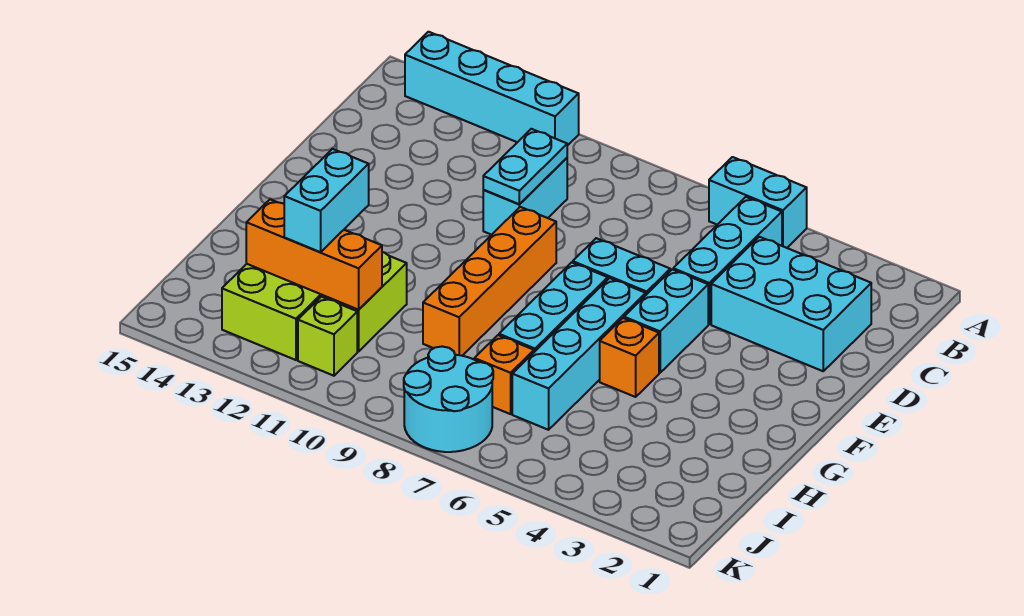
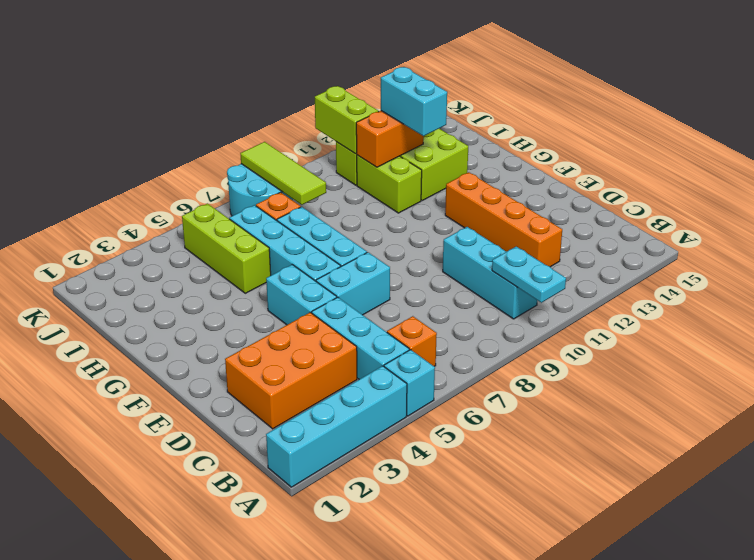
cyan brick A5:A6 level 1 -> cyan brick A5 level 1
cyan brick A11:A14 level 1 -> cyan brick A1:A4 level 1
cyan brick C2:D4 level 1 -> orange brick C2:D4 level 1
cyan brick C10:D10 level 1 -> cyan brick B10:D10 level 1
cyan plate C10:D10 level 2 -> cyan plate A10:B10 level 2
orange brick E9:H9 level 1 -> orange brick C12:F12 level 1
orange brick G5 level 1 -> orange brick B6 level 1
none -> lime brick H5:J5 level 1
none -> lime tile I8:K8 level 2
orange brick I11:I13 level 2 -> orange brick I11:I12 level 2
none -> lime brick J11:K11 level 2

